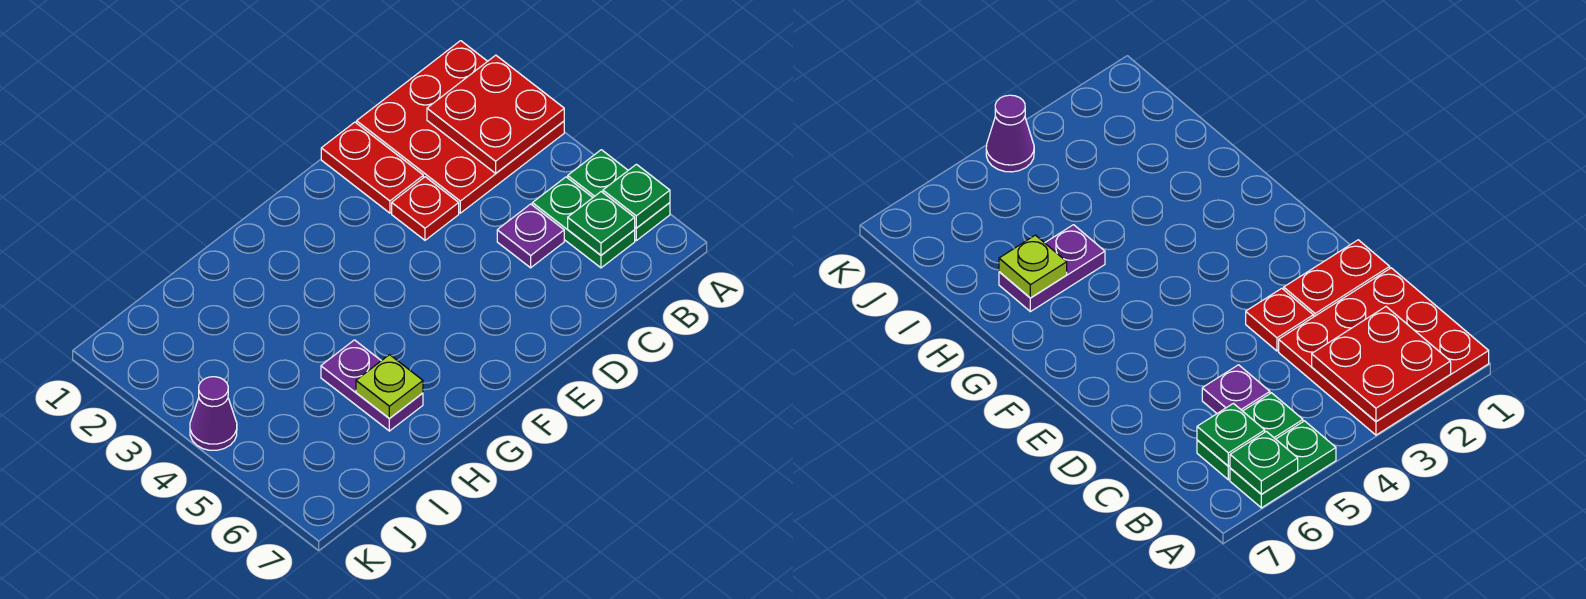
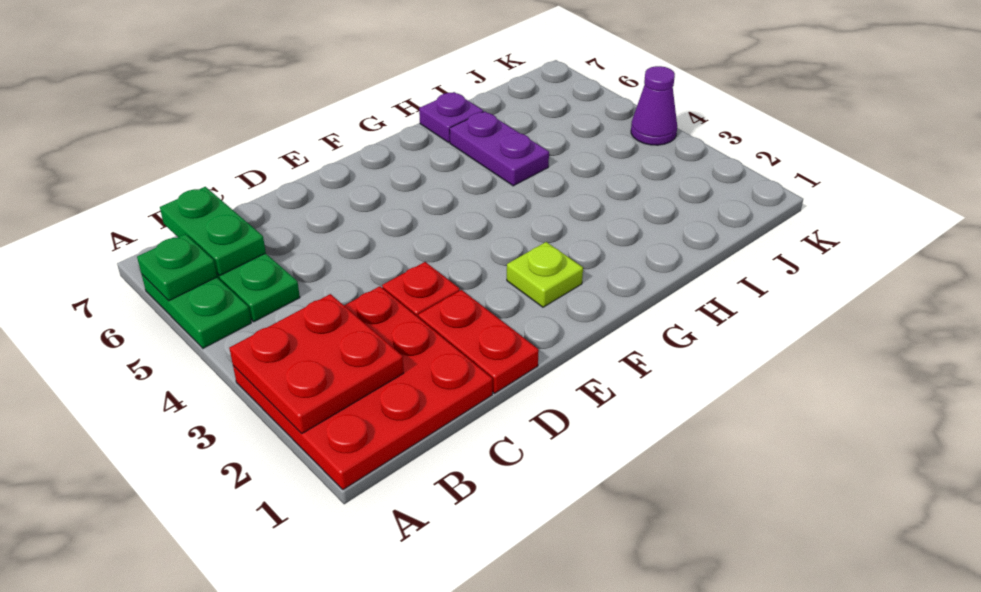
green plate B6 level 2 -> green plate B6:B7 level 2
purple plate C5 level 1 -> purple plate H7 level 1
lime plate H6 level 2 -> lime plate F2 level 1

